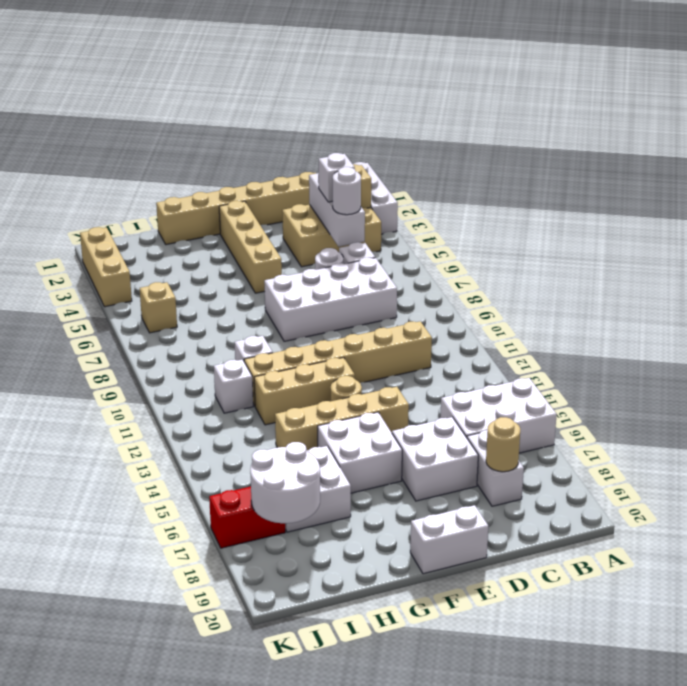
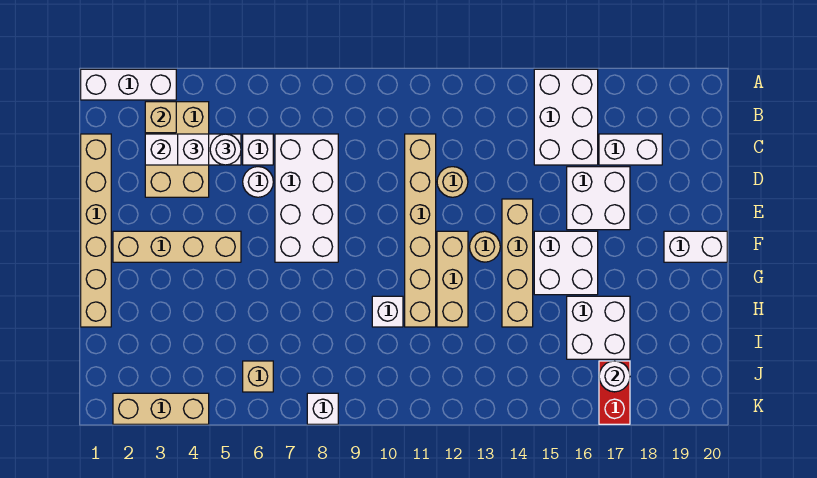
tan round brick C18 level 2 -> tan round brick D12 level 1
white brick E20:F20 level 1 -> white brick F19:F20 level 1
white brick I11 level 1 -> white brick K8 level 1
white round brick I17:J18 level 2 -> white round brick J17 level 2

